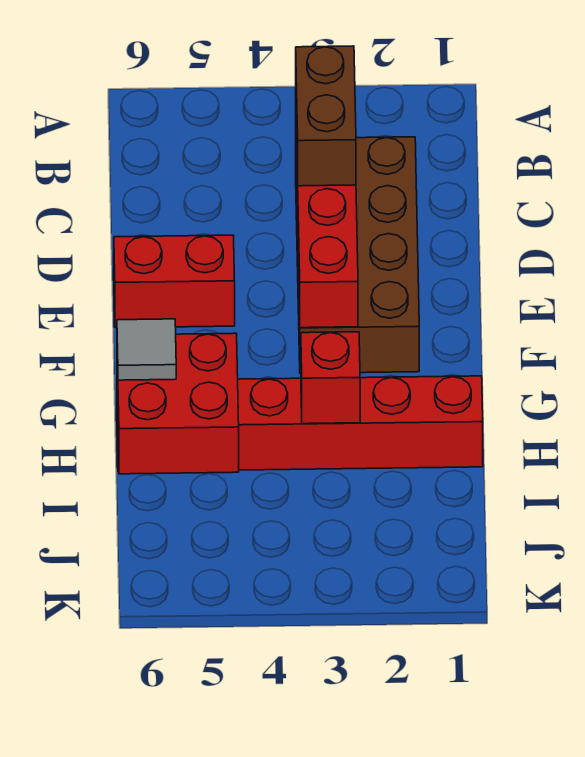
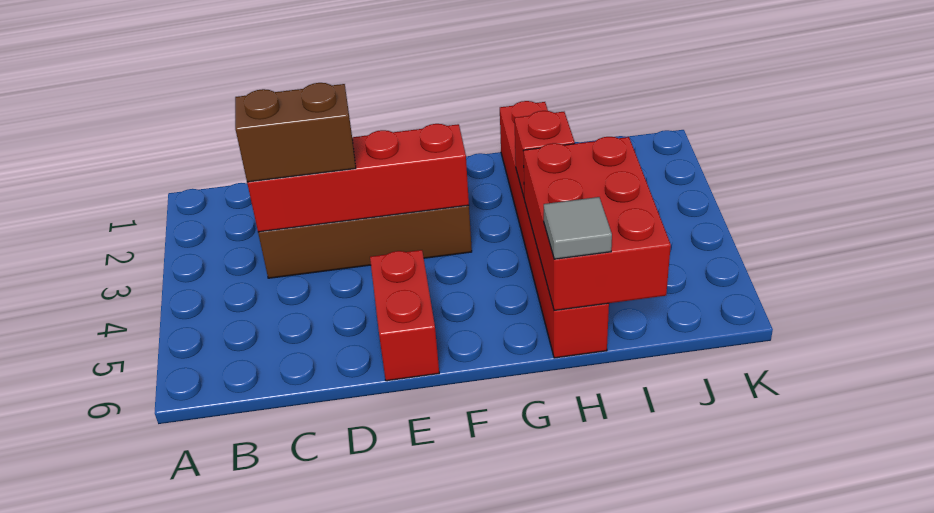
red brick H5:I6 level 2 -> red brick H4:I6 level 2

